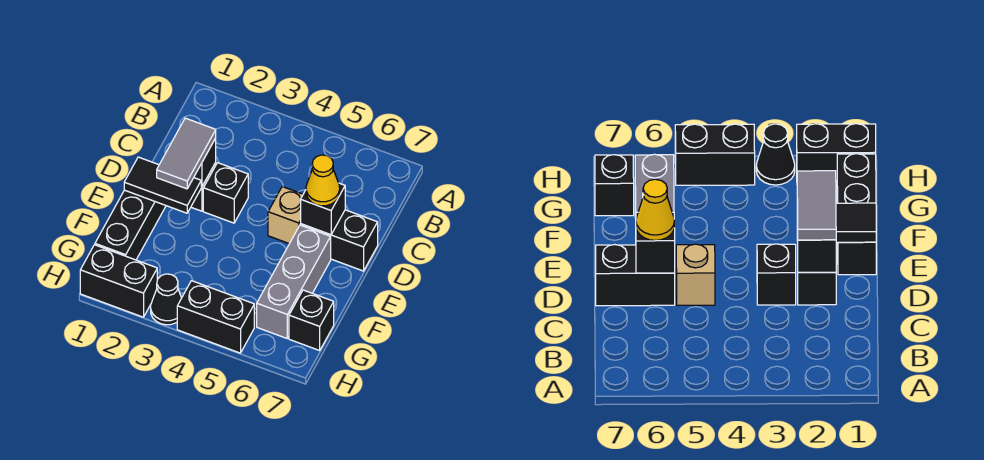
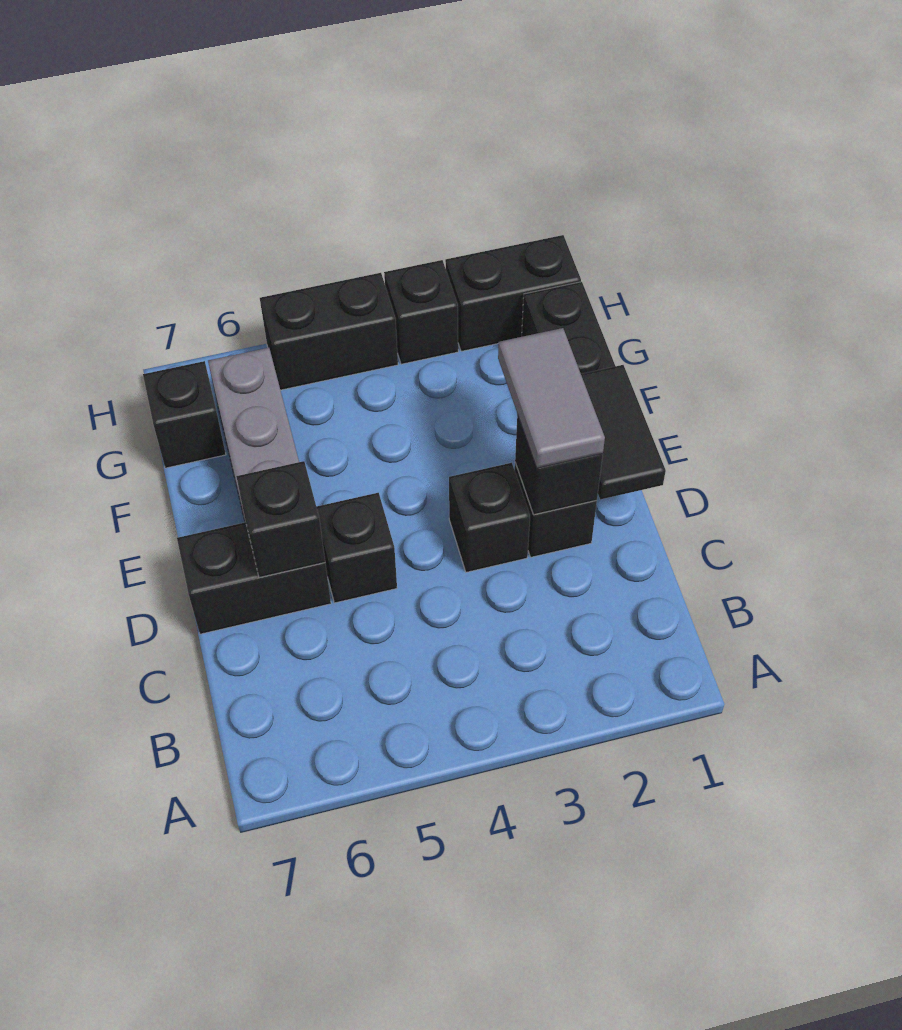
tan brick D5 level 1 -> black brick D5 level 1
yellow cone D6 level 3 -> none
black tile E1:E2 level 2 -> black tile D1:E1 level 2
black cone H3 level 1 -> black brick H3 level 1

